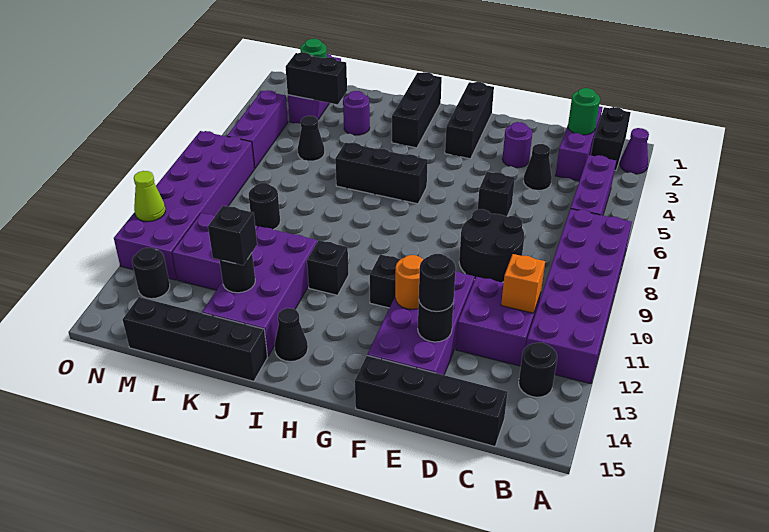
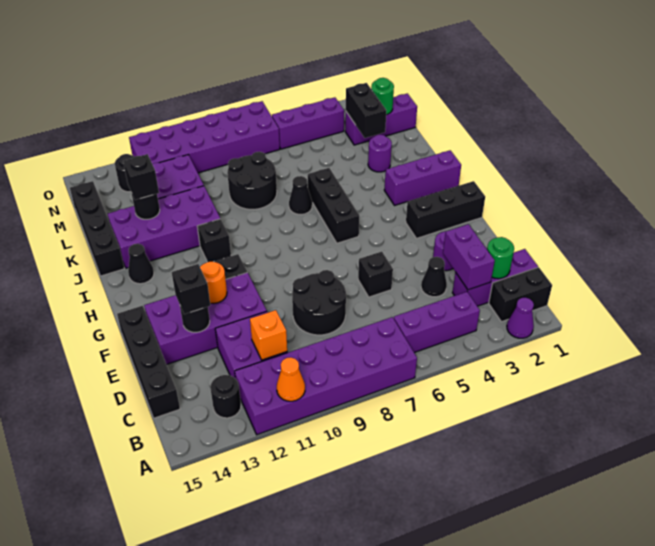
none -> orange cone A11 level 2
none -> purple brick C3:D3 level 2
black round brick E13 level 3 -> black brick E13 level 3
black brick I1:I3 level 1 -> purple brick I1:I3 level 1
black cone L5 level 1 -> black cone J7 level 1
black round brick L9 level 1 -> black round brick K8:L9 level 1
lime cone O11 level 2 -> none

